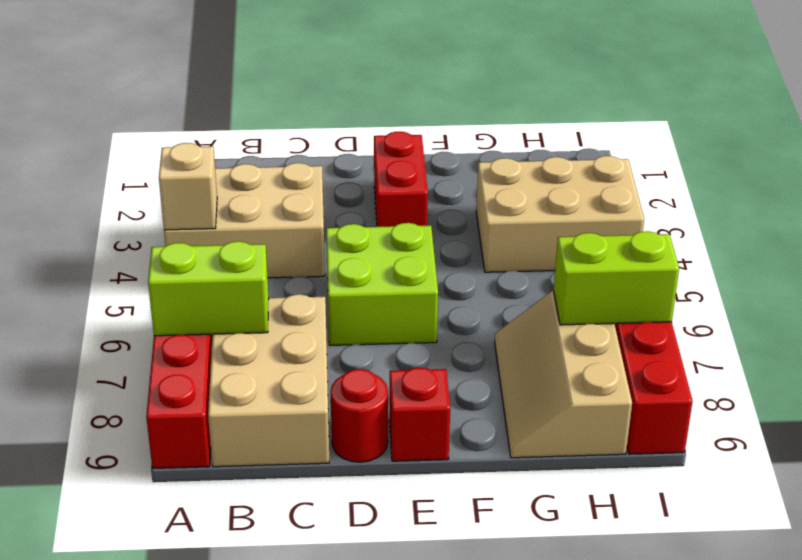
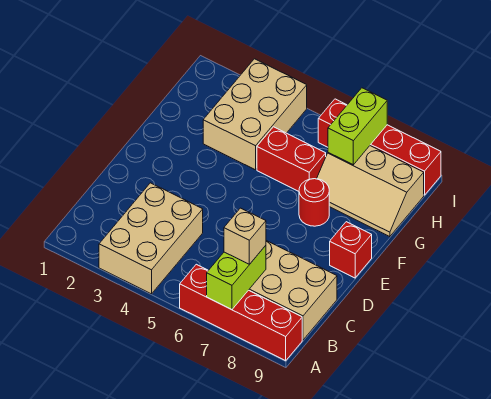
tan brick A4 level 2 -> tan brick B7 level 3
lime brick D5:E6 level 1 -> none
red round brick D9 level 1 -> red round brick F7 level 1
red brick E2:E3 level 1 -> red brick G5:G6 level 1

